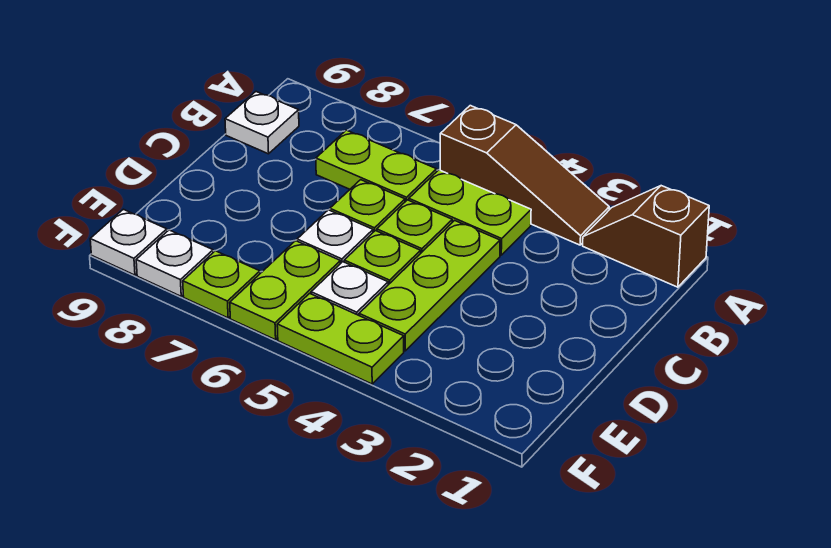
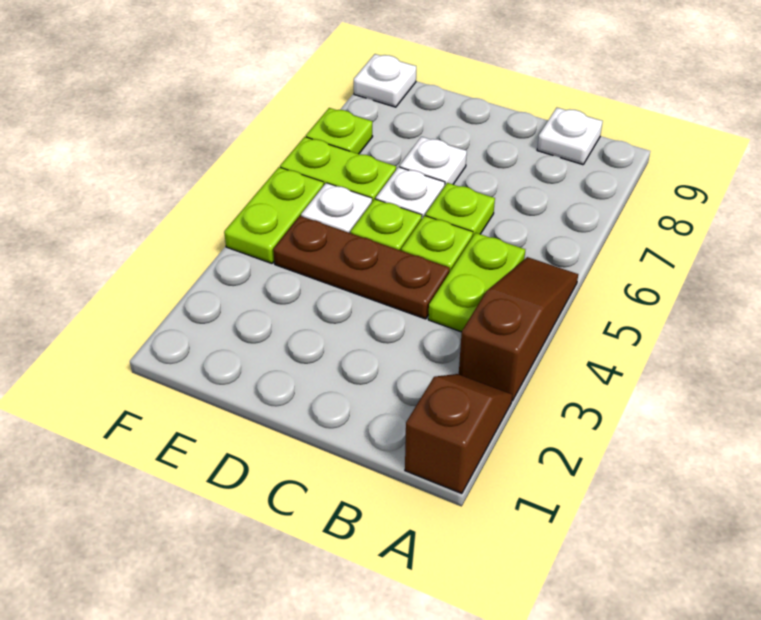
brown slope A3:A5 level 1 top 5 -> brown slope A3:A5 level 1 top 3
lime plate B6:B7 level 1 -> none
lime plate C4:E4 level 1 -> brown plate C4:E4 level 1
white plate F8 level 1 -> white plate D7 level 1

